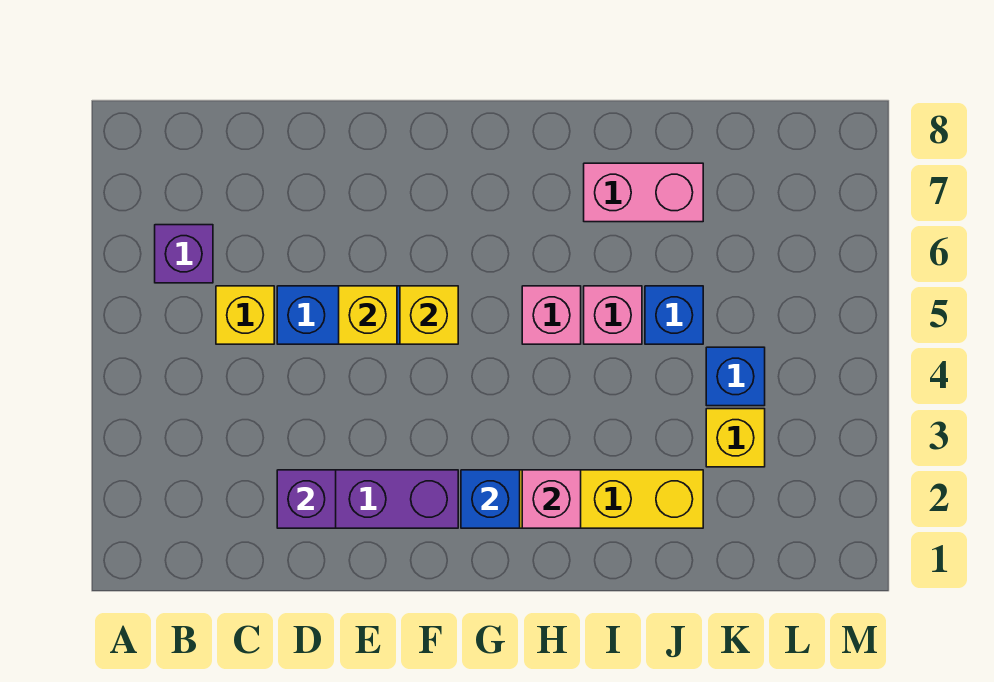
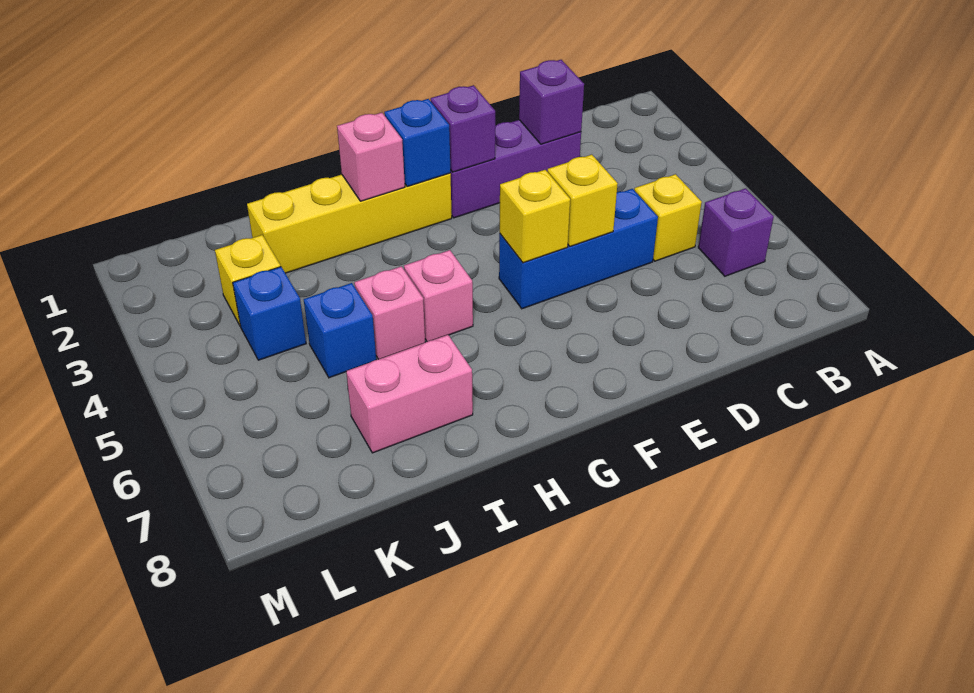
none -> purple brick F2 level 2

